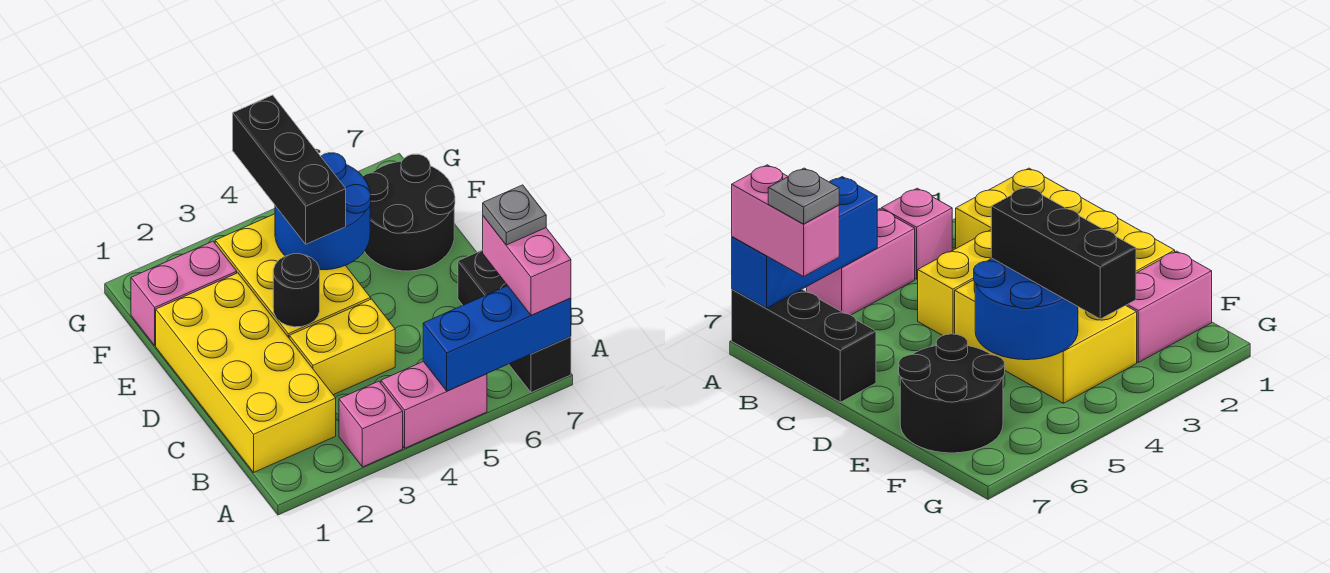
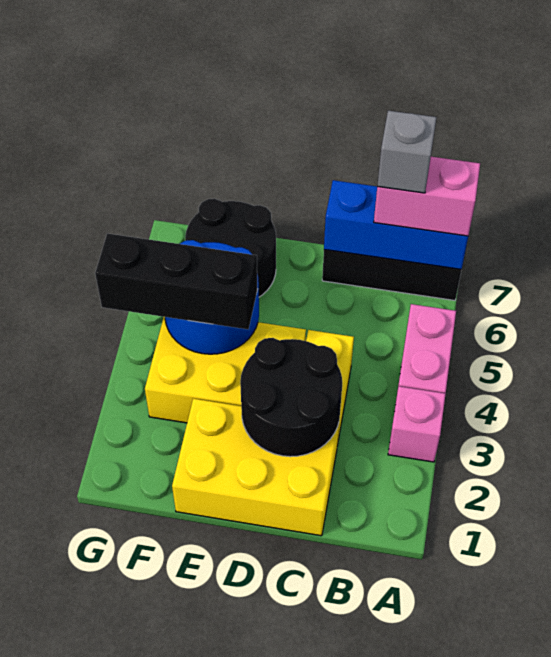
blue brick A5:A7 level 2 -> blue brick A7:C7 level 2
yellow brick B1:E2 level 1 -> yellow brick C1:E2 level 1
grey plate B7 level 4 -> grey brick B7 level 4
black round brick D3 level 2 -> black round brick C2:D3 level 2
pink brick F1:F2 level 1 -> none

